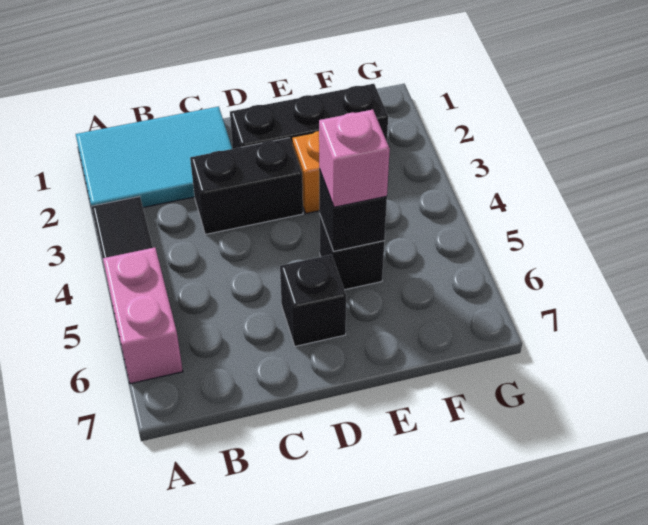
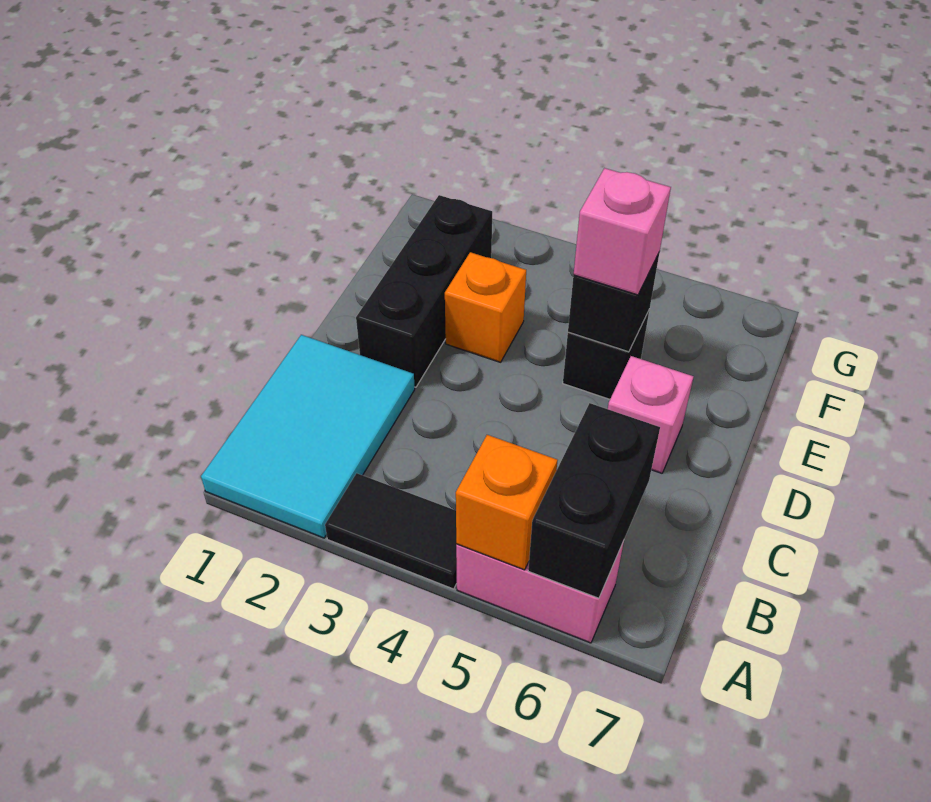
none -> orange brick A5 level 2
black brick C3:D3 level 1 -> black brick A6:B6 level 2
black brick D6 level 1 -> pink brick D6 level 1

